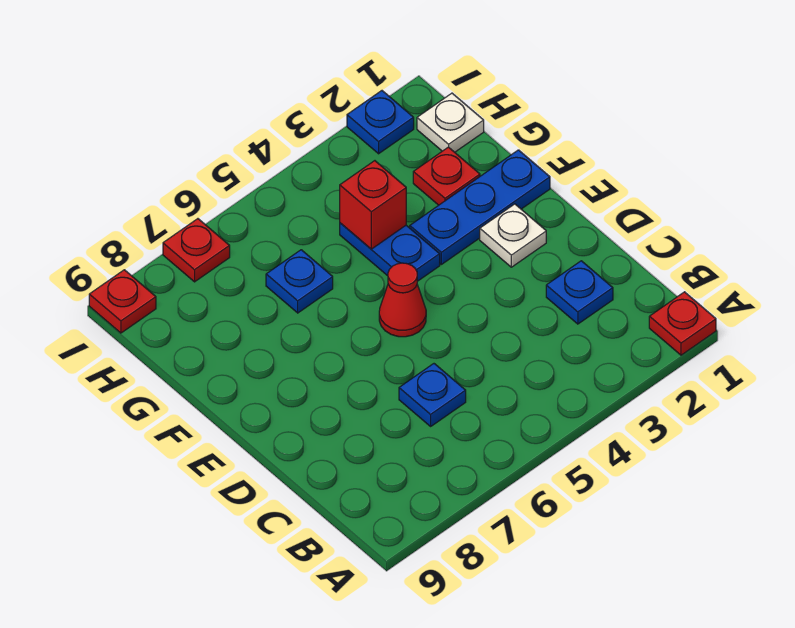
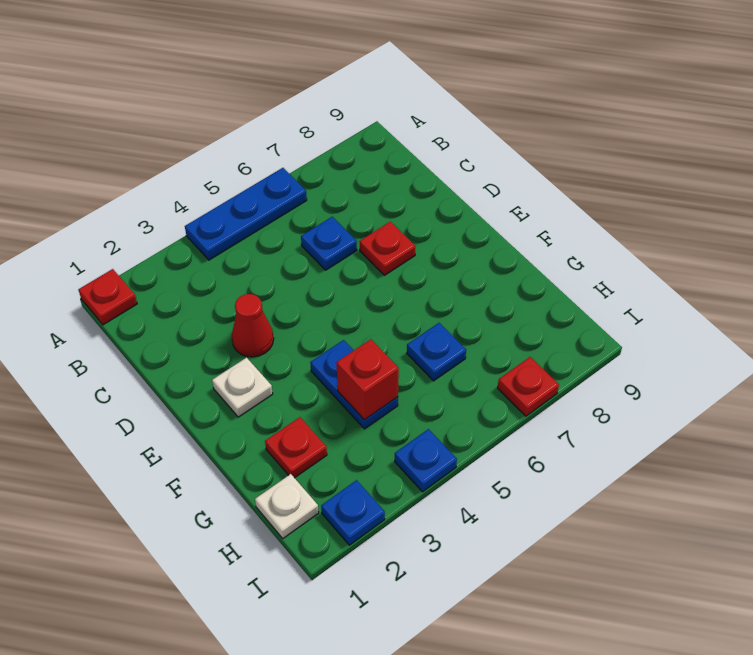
blue plate C2 level 1 -> blue plate I4 level 1
red cone E5 level 1 -> red cone D3 level 1
blue plate F1:F3 level 1 -> blue plate A4:A6 level 1
red plate I9 level 1 -> red plate D7 level 1

